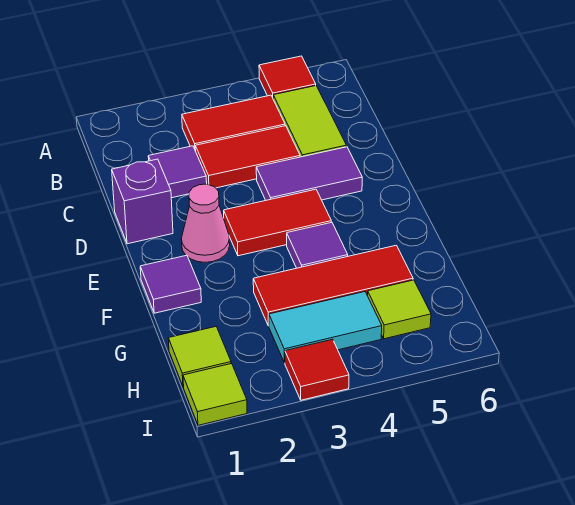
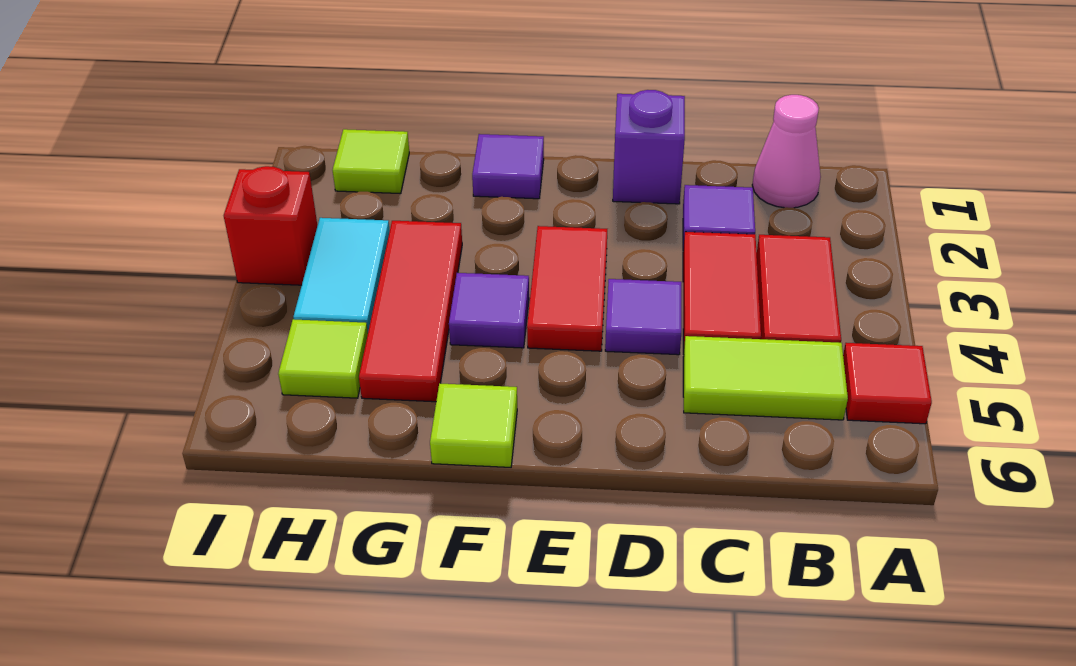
purple tile D4:D5 level 1 -> purple tile D4 level 1
pink cone E2 level 1 -> pink cone B1 level 1
lime tile I1 level 1 -> lime tile F6 level 1
red tile I3 level 1 -> red brick I3 level 1

